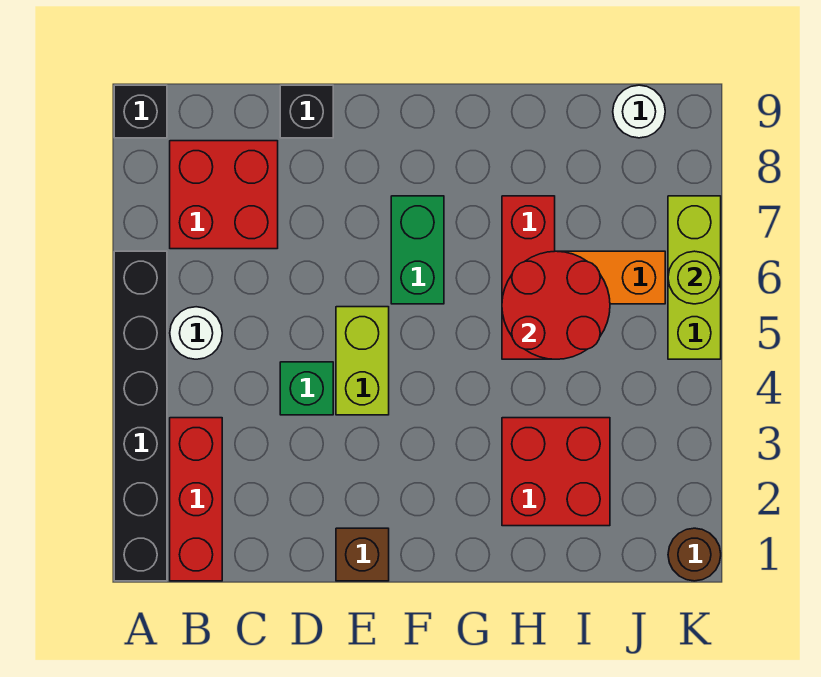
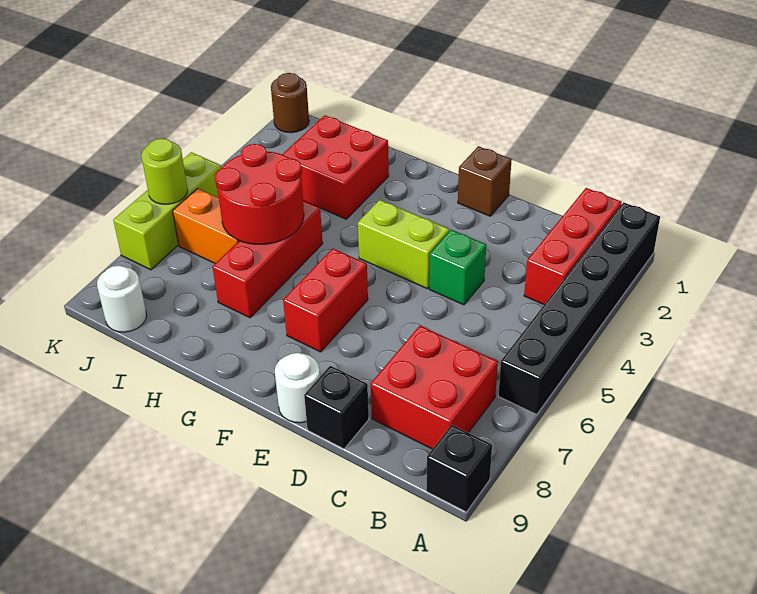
white round brick B5 level 1 -> white round brick E9 level 1
lime brick E4:E5 level 1 -> lime brick E4:F4 level 1
green brick F6:F7 level 1 -> red brick F6:F7 level 1

